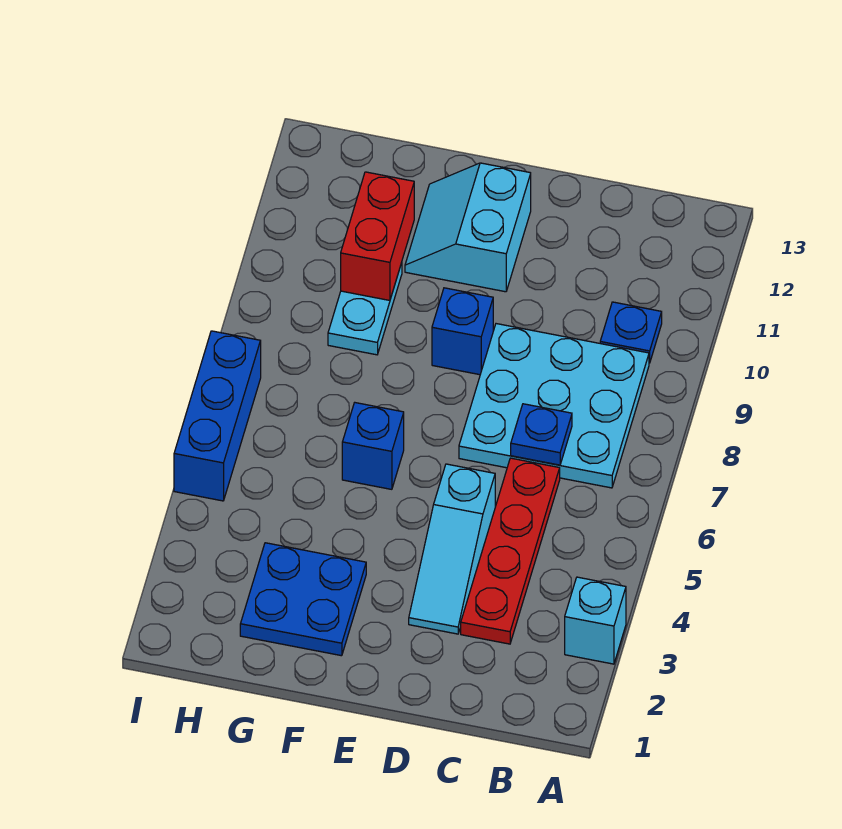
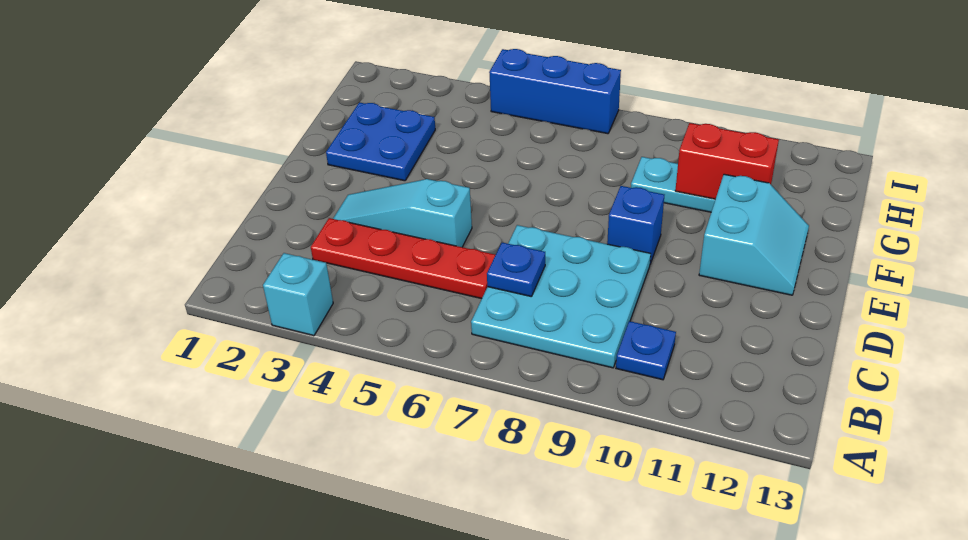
cyan slope E11:F12 level 1 top E -> cyan slope E11:F12 level 1 top 11
blue brick F6 level 1 -> none

